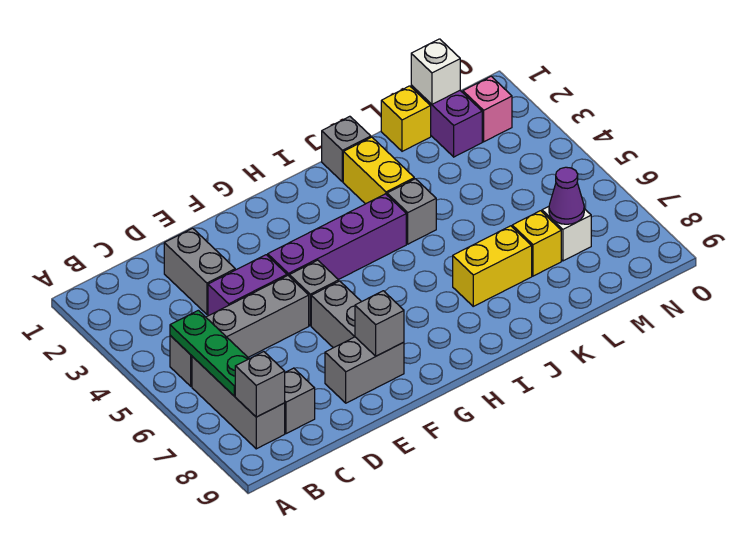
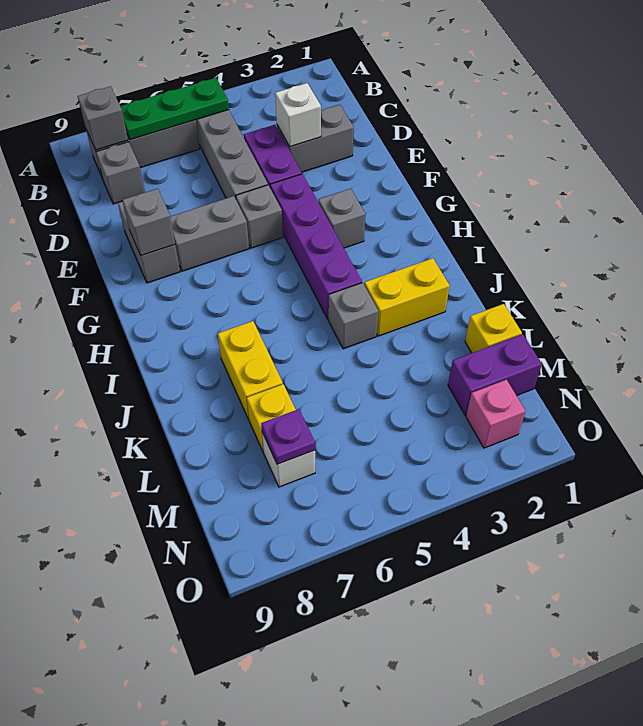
grey brick J1 level 1 -> grey brick G3 level 1
white brick M1 level 2 -> white brick D3 level 2
purple cone M7 level 2 -> purple plate M7 level 2

